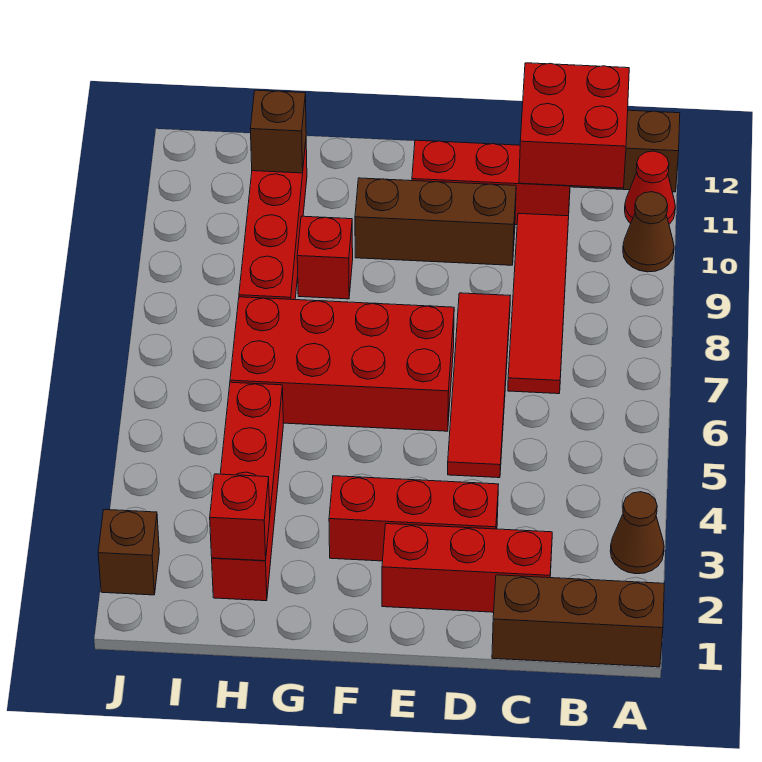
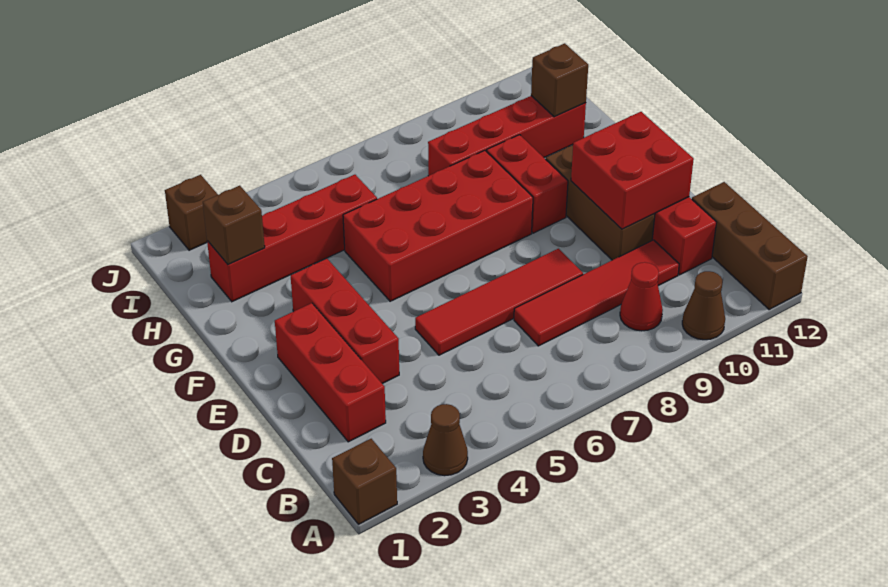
brown brick A1:C1 level 1 -> brown brick A1 level 1
red cone A11 level 1 -> red cone B9 level 1
red brick B11:C12 level 2 -> red brick D10:E11 level 2
red brick E6:H7 level 1 -> red brick F5:G8 level 1
red brick G9 level 1 -> red brick F9:G9 level 1
red brick H2 level 2 -> brown brick H2 level 2

